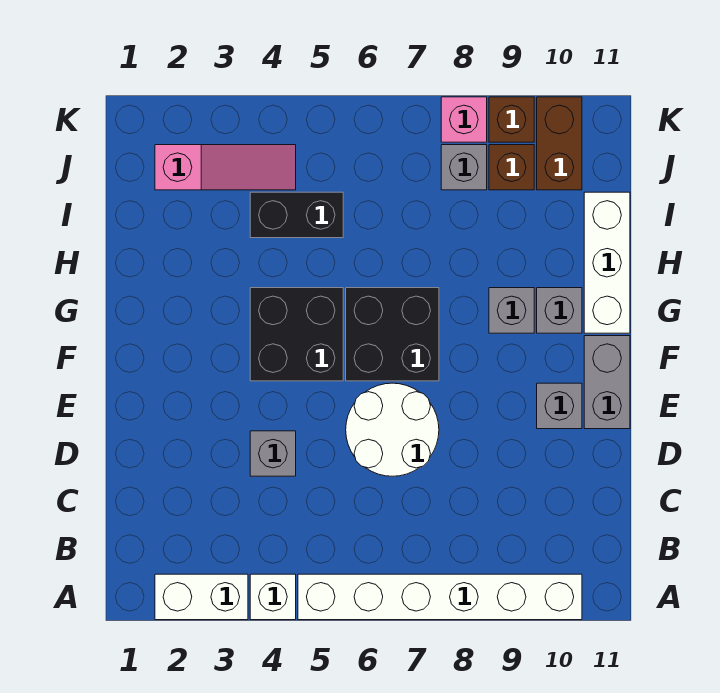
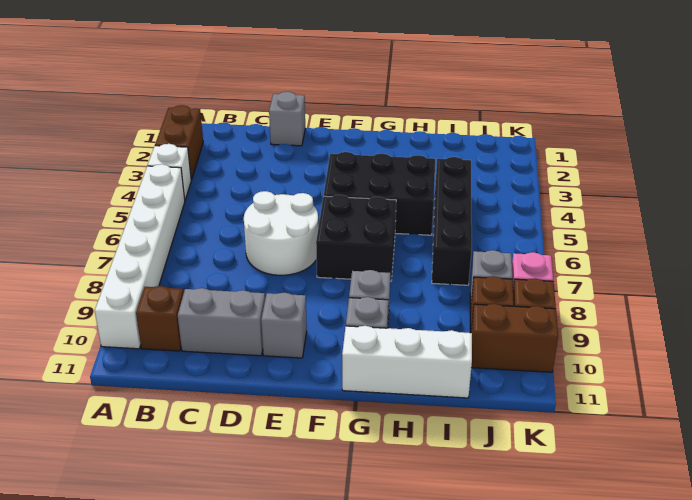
white brick A2:A3 level 1 -> brown brick A2:A3 level 1
none -> brown brick B10 level 1
grey brick D4 level 1 -> grey brick D1 level 1
grey brick E11:F11 level 1 -> grey brick C10:D10 level 1
black brick F4:G5 level 1 -> black brick F4:H5 level 1
black brick I4:I5 level 1 -> black brick I4:I7 level 1
pink slope J2:J4 level 1 top 2 -> none

